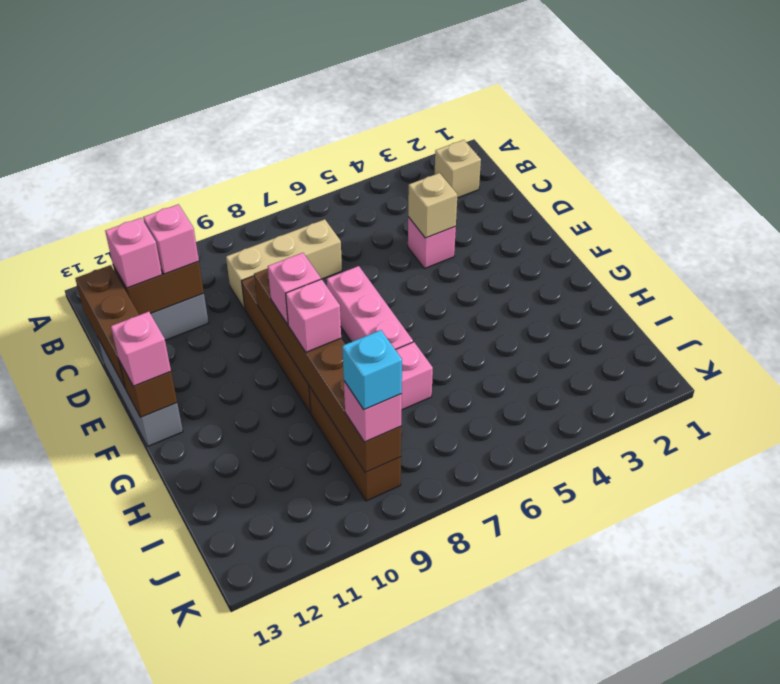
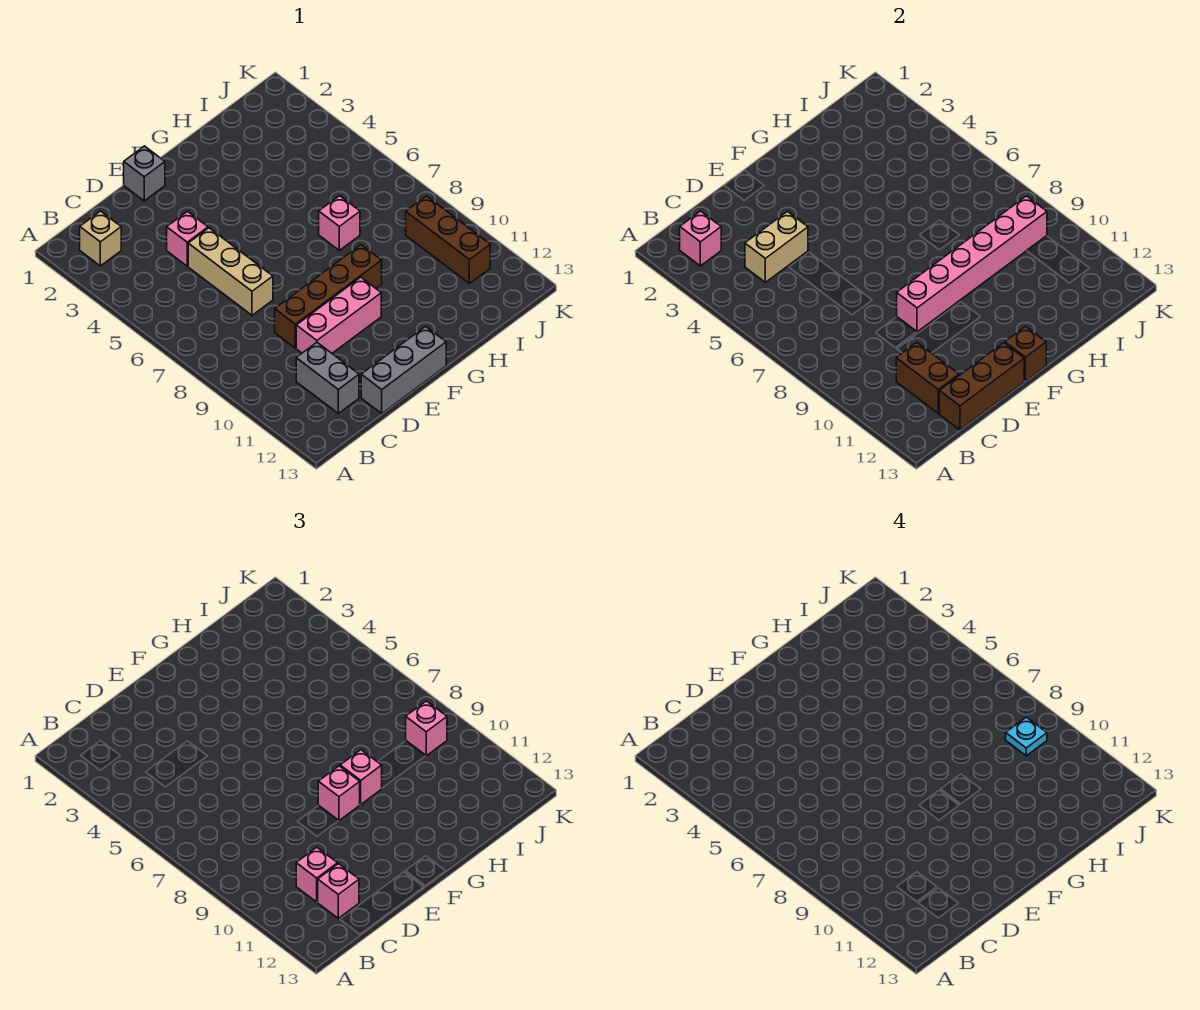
tan brick C7:C9 level 1 -> tan brick D5:D7 level 1
tan brick D4 level 2 -> tan brick C4:D4 level 2
none -> grey brick E1 level 1
pink brick E7:G7 level 1 -> pink brick D10:F10 level 1
brown brick E9:J9 level 2 -> pink brick E9:J9 level 2
pink brick F13 level 3 -> pink brick B2 level 2
brown brick H9:J9 level 1 -> brown brick J9:J11 level 1
cyan brick J9 level 4 -> cyan plate J9 level 4

